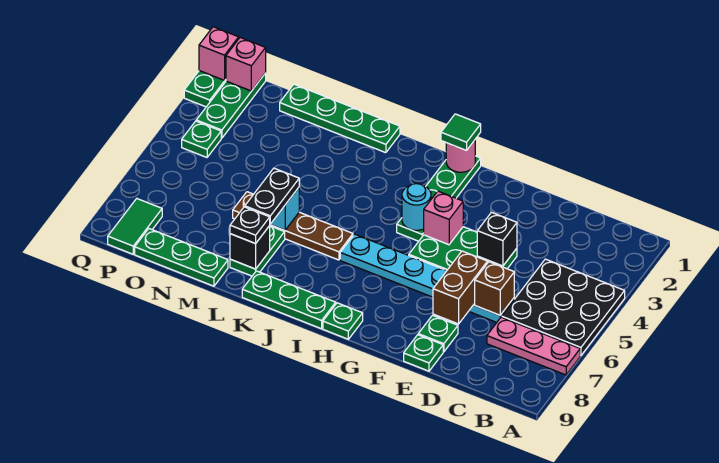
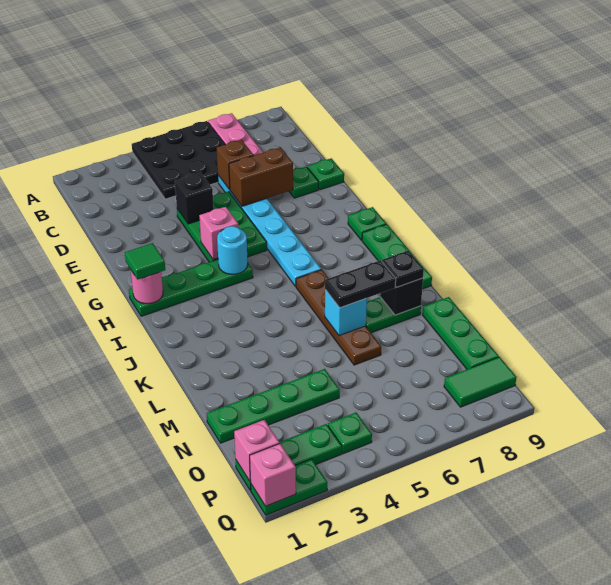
green plate K1:N1 level 1 -> green plate N1:N4 level 1

